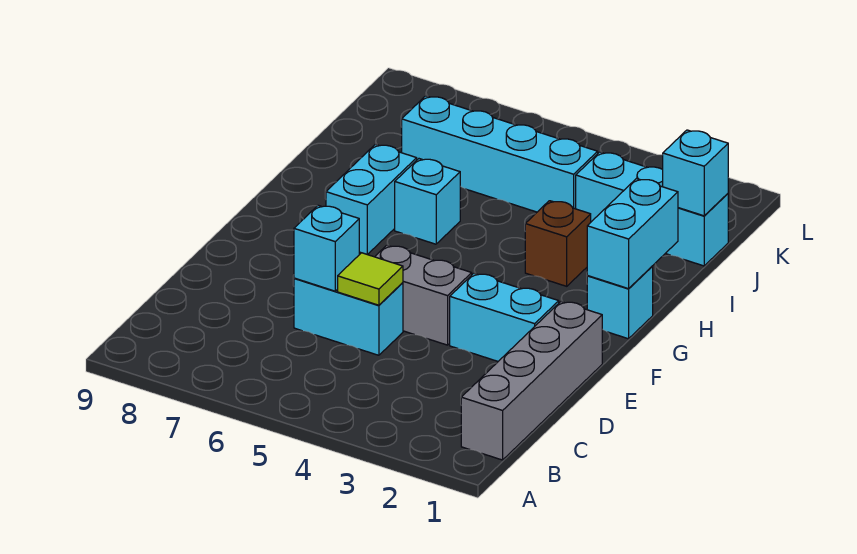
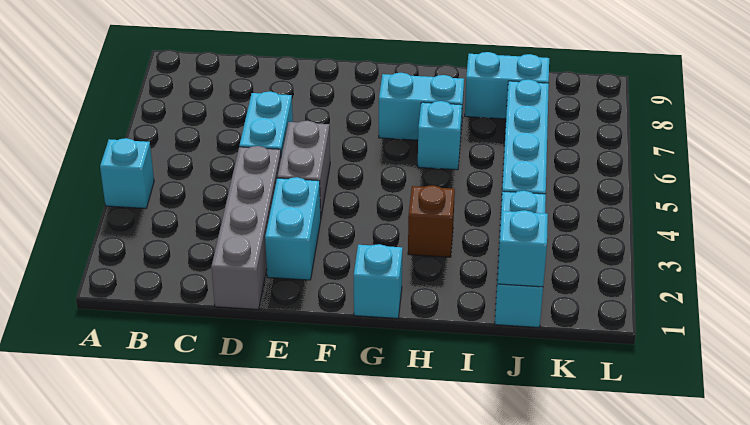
grey brick B1:E1 level 1 -> grey brick D1:D4 level 1
lime tile D5 level 2 -> none
cyan brick D6 level 2 -> cyan brick A4 level 1
cyan brick G1:H1 level 2 -> cyan brick I8:J8 level 1

